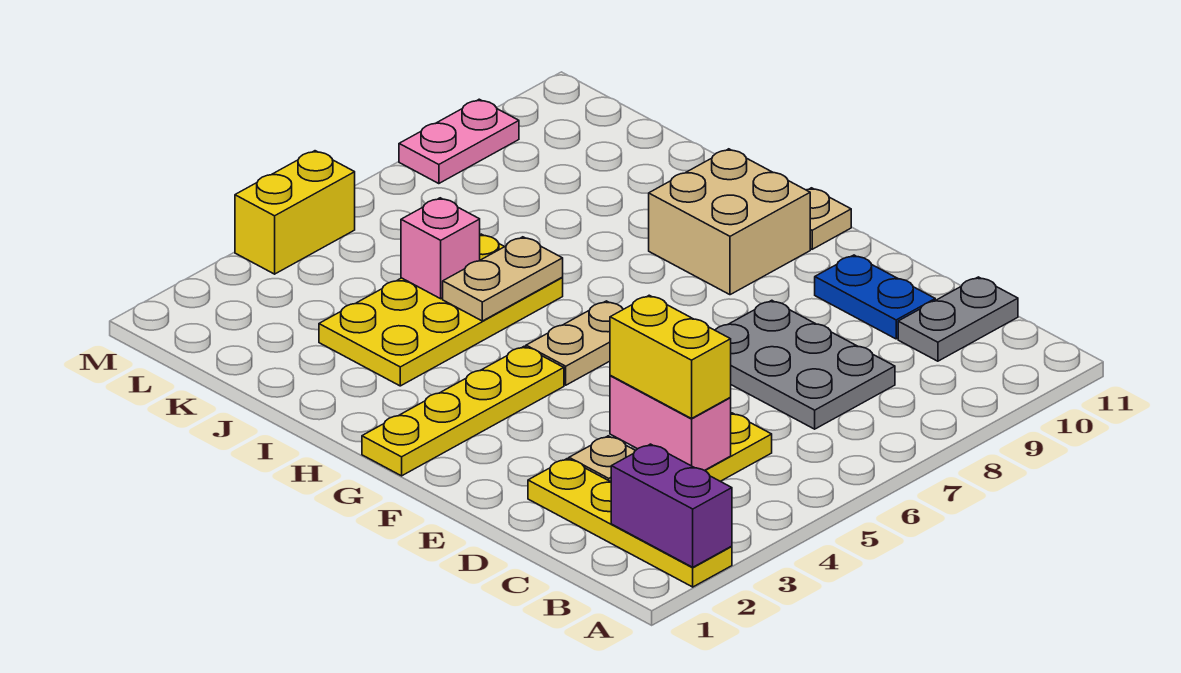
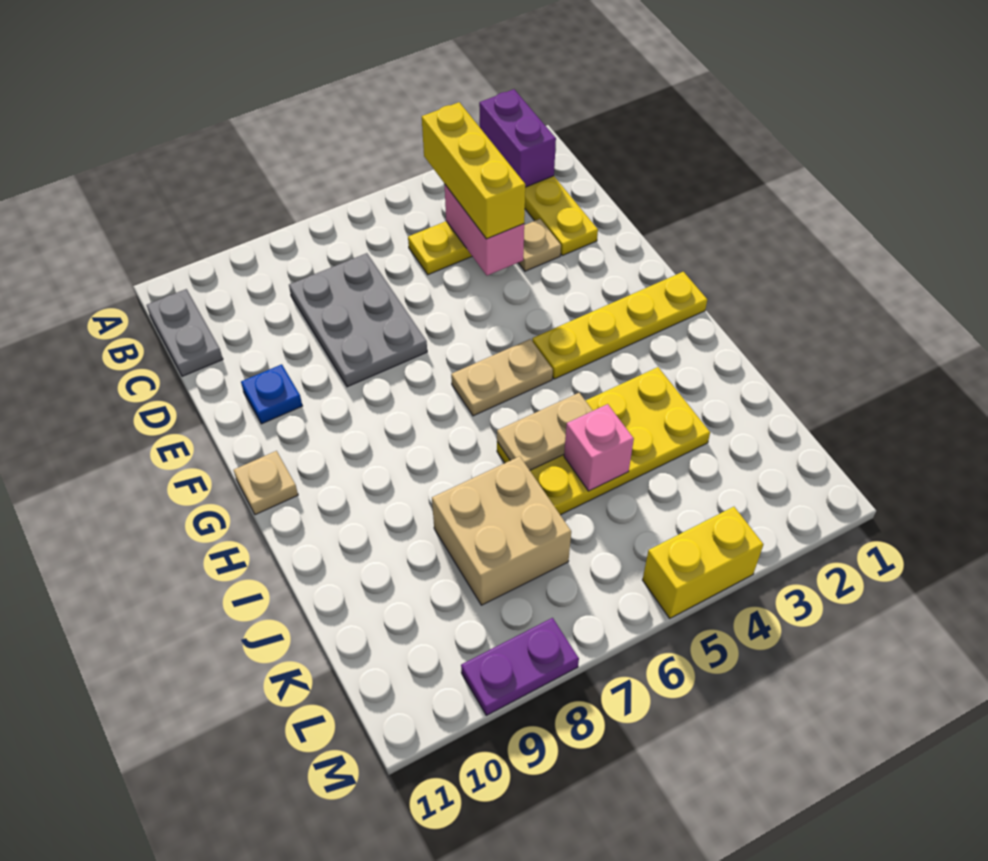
yellow brick C4:D4 level 3 -> yellow brick B4:D4 level 3
grey plate C10:C11 level 1 -> grey plate B11:C11 level 1
blue plate D10:E10 level 1 -> blue plate E10 level 1
tan brick G9:H10 level 1 -> tan brick J7:K8 level 1
pink plate M8:M9 level 1 -> purple plate M8:M9 level 1

